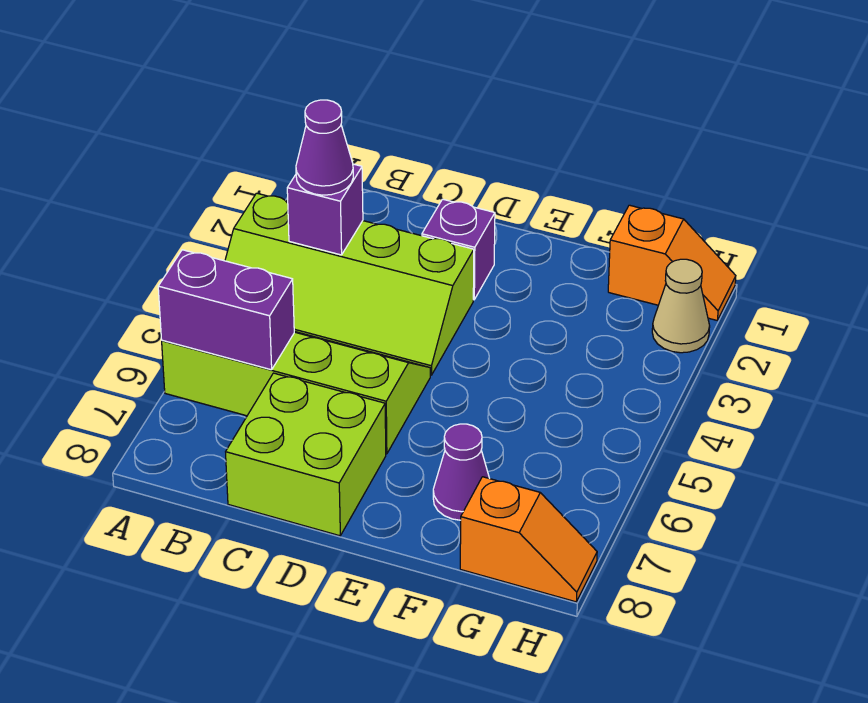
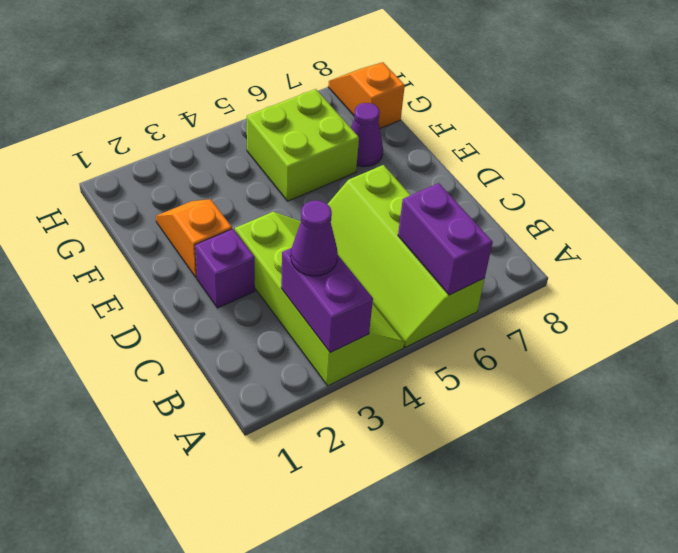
purple brick B3 level 2 -> purple brick A3:B3 level 2
lime brick C7:D8 level 1 -> lime brick F5:G6 level 1
orange slope G1:H1 level 1 top G -> orange slope E2:F2 level 1 top E
tan cone H2 level 1 -> none

